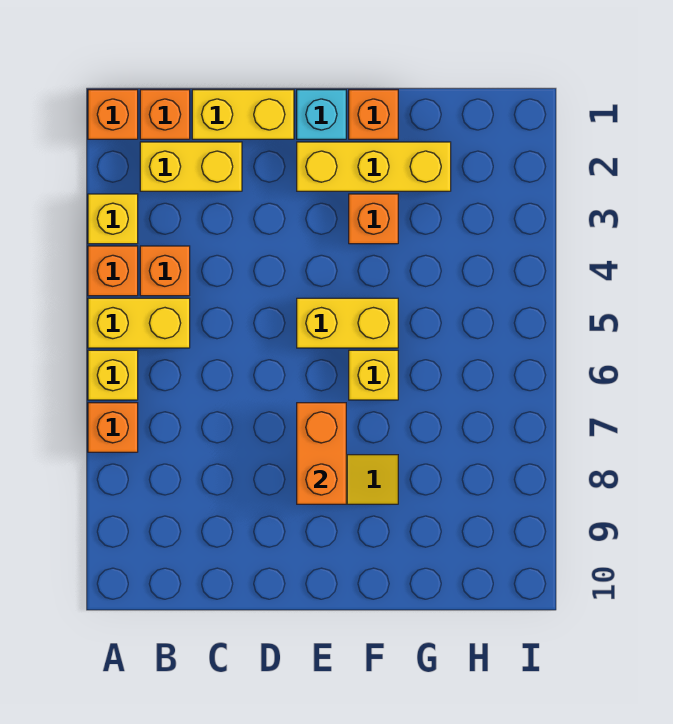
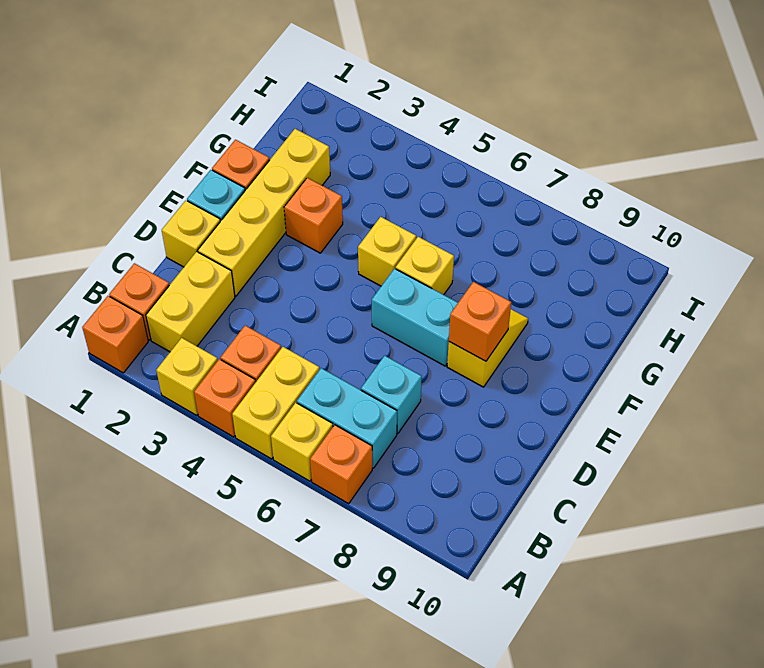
none -> cyan brick B6:B7 level 1
yellow brick C1:D1 level 1 -> yellow brick D1 level 1
none -> cyan brick C7 level 1
yellow brick E2:G2 level 1 -> yellow brick D2:G2 level 1
yellow brick E5:F5 level 1 -> yellow brick F5 level 1
none -> cyan brick E6:E7 level 1
orange brick E7:E8 level 2 -> orange brick E8 level 2

